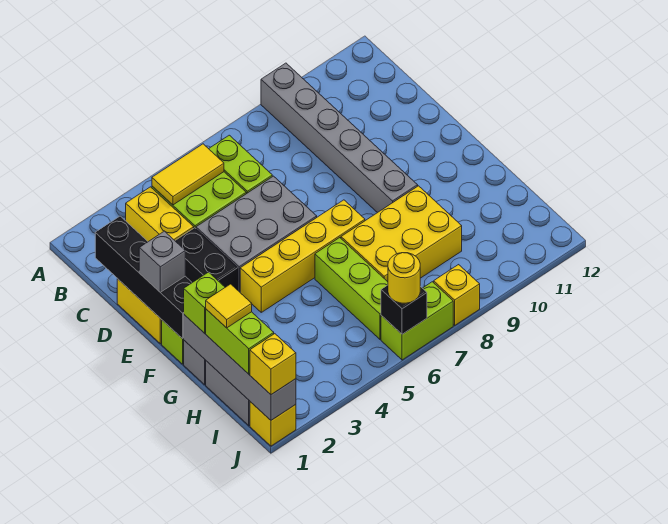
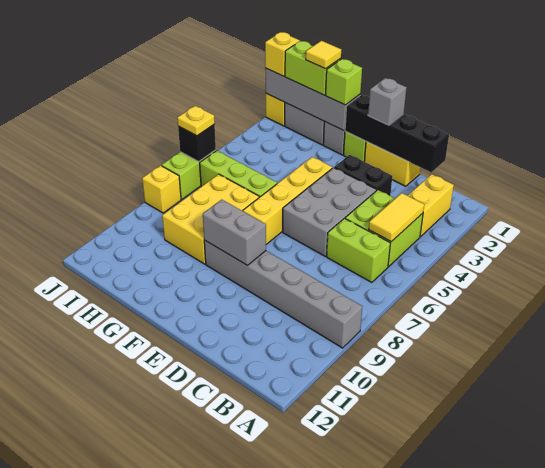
yellow brick B3:C3 level 1 -> yellow brick B2:B3 level 1
none -> grey brick E9:F9 level 2
yellow round brick J6 level 3 -> yellow plate J6 level 3

